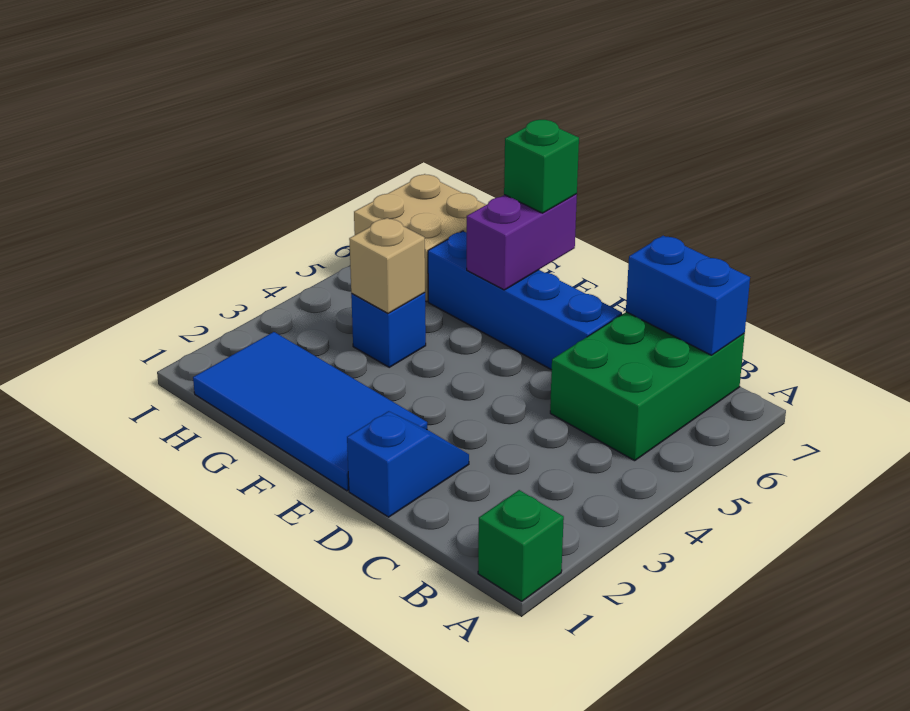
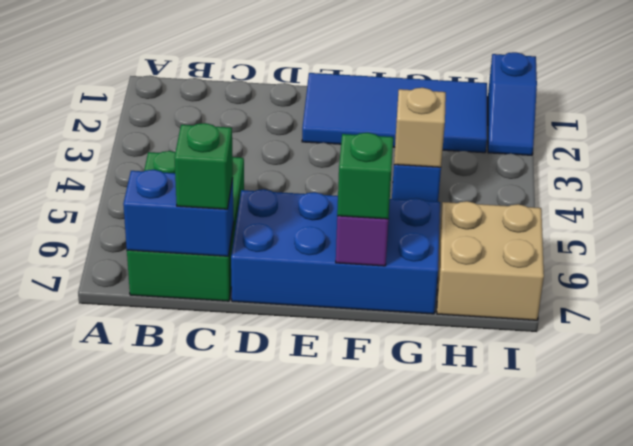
green brick A1 level 1 -> green brick C7 level 3
blue slope D1:D2 level 1 top 1 -> blue slope I1:I2 level 1 top 1
blue brick D6:G6 level 1 -> blue brick D6:G7 level 1

